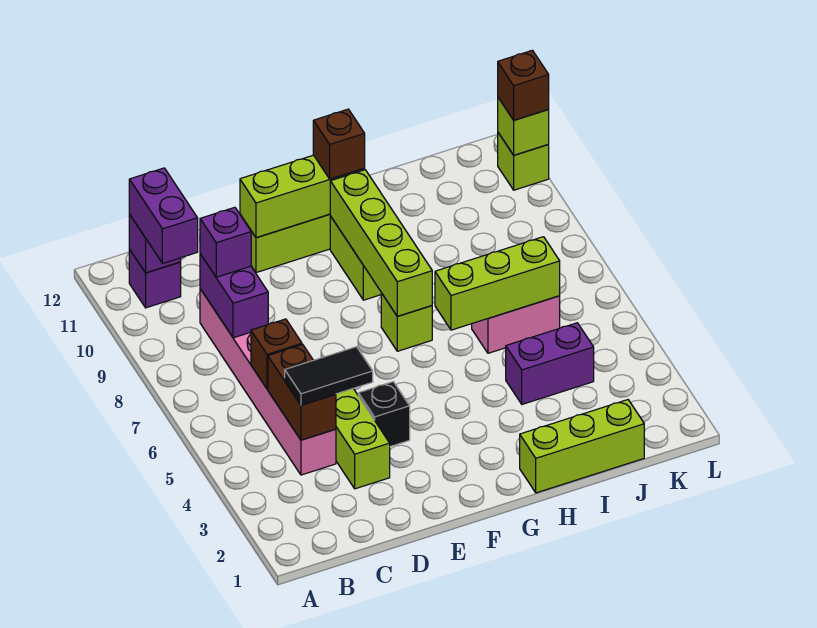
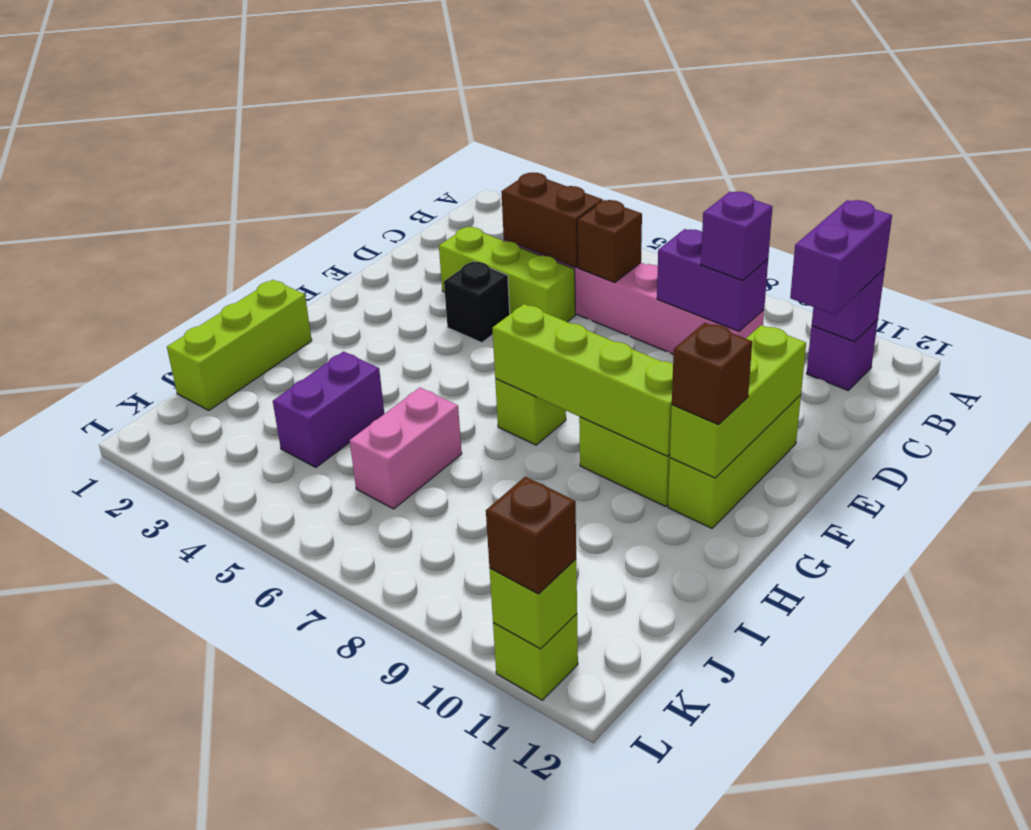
purple brick B10:B11 level 3 -> purple brick B11:C11 level 3
black tile C4:D4 level 3 -> none
lime brick H6:J6 level 2 -> none

